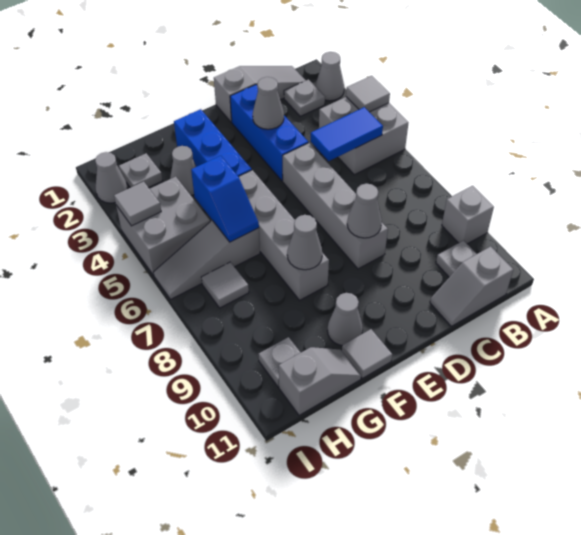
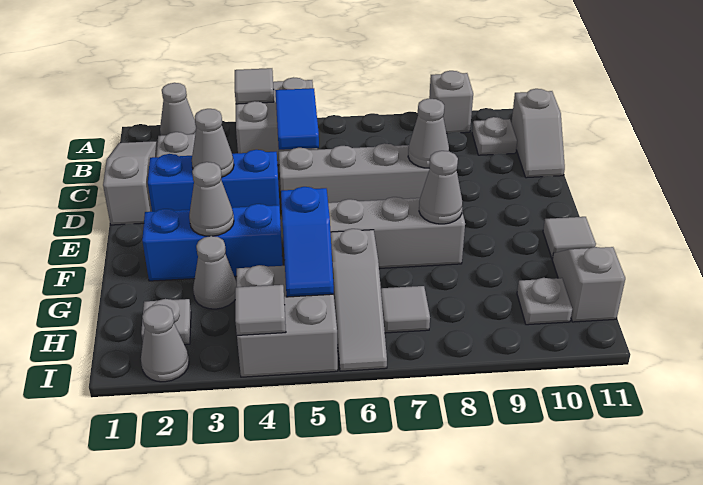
grey cone F10 level 1 -> grey cone F3 level 2
blue slope G5:G6 level 2 top 5 -> blue slope G5:H5 level 2 top G

